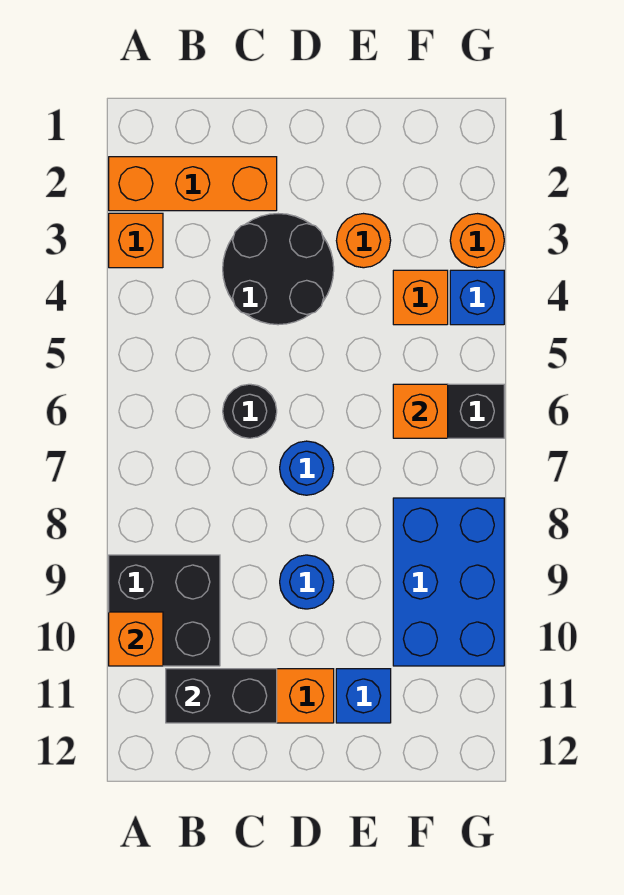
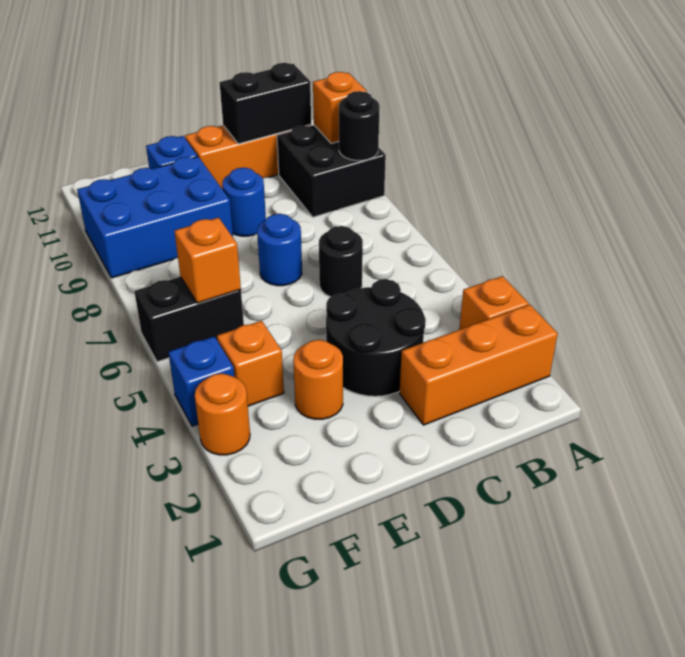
none -> black round brick A9 level 2
blue brick F8:G10 level 1 -> blue brick E9:G10 level 1

